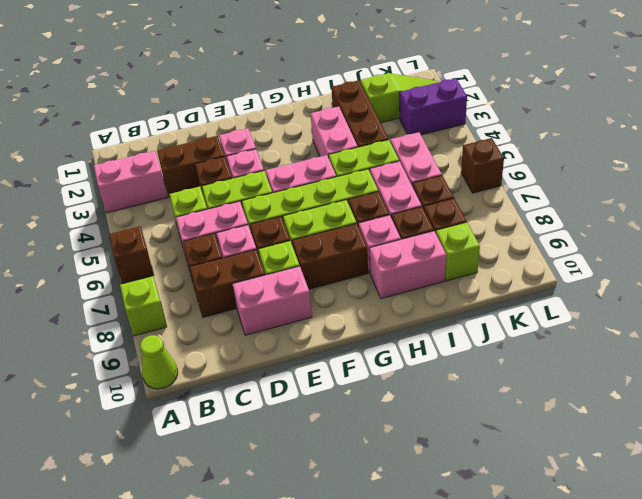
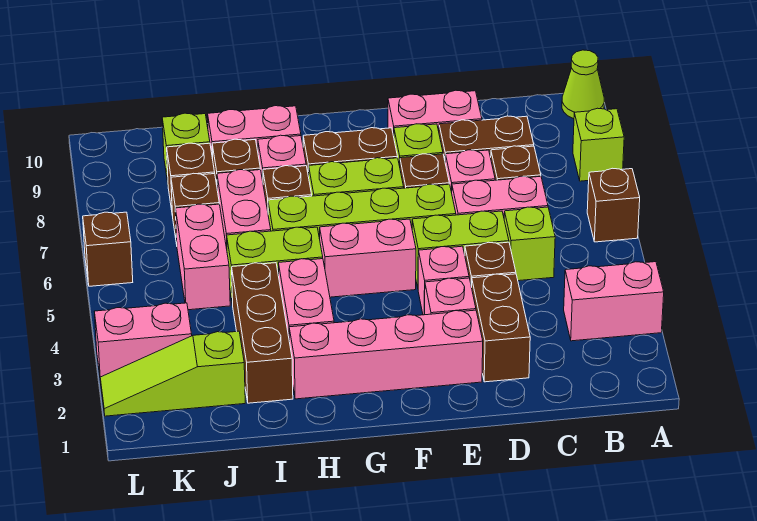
brown brick C3:D3 level 1 -> brown brick D2:D3 level 1
none -> pink brick E2:H2 level 1
purple brick K3:L3 level 1 -> pink brick K3:L3 level 1

